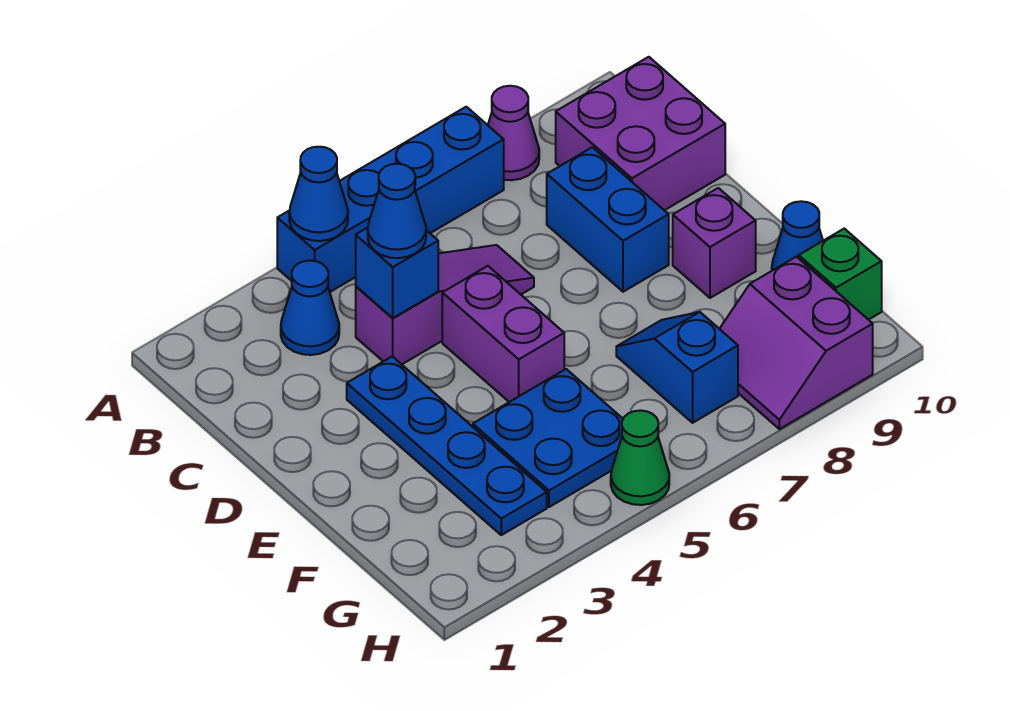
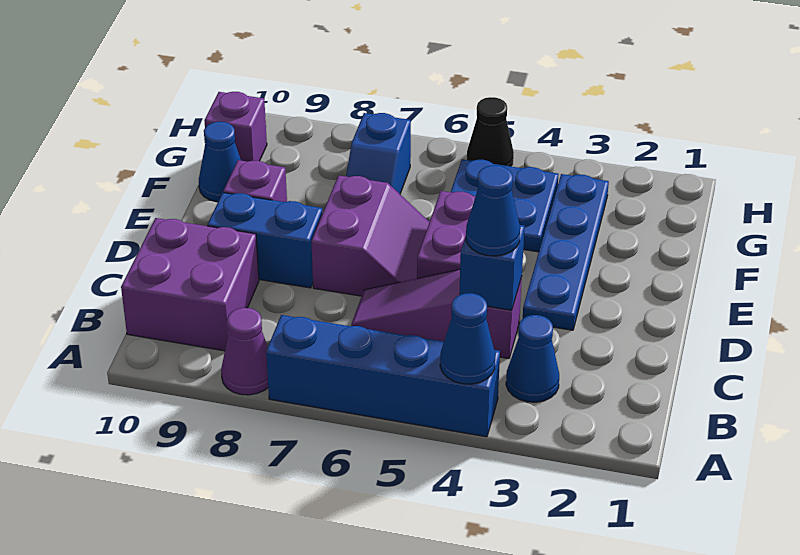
blue brick C8:D8 level 1 -> blue brick D8:D9 level 1
purple slope G8:H9 level 1 top 9 -> purple slope D6:E7 level 1 top 7
green brick G10 level 1 -> purple brick G10 level 1
green cone H5 level 1 -> black cone H5 level 1

